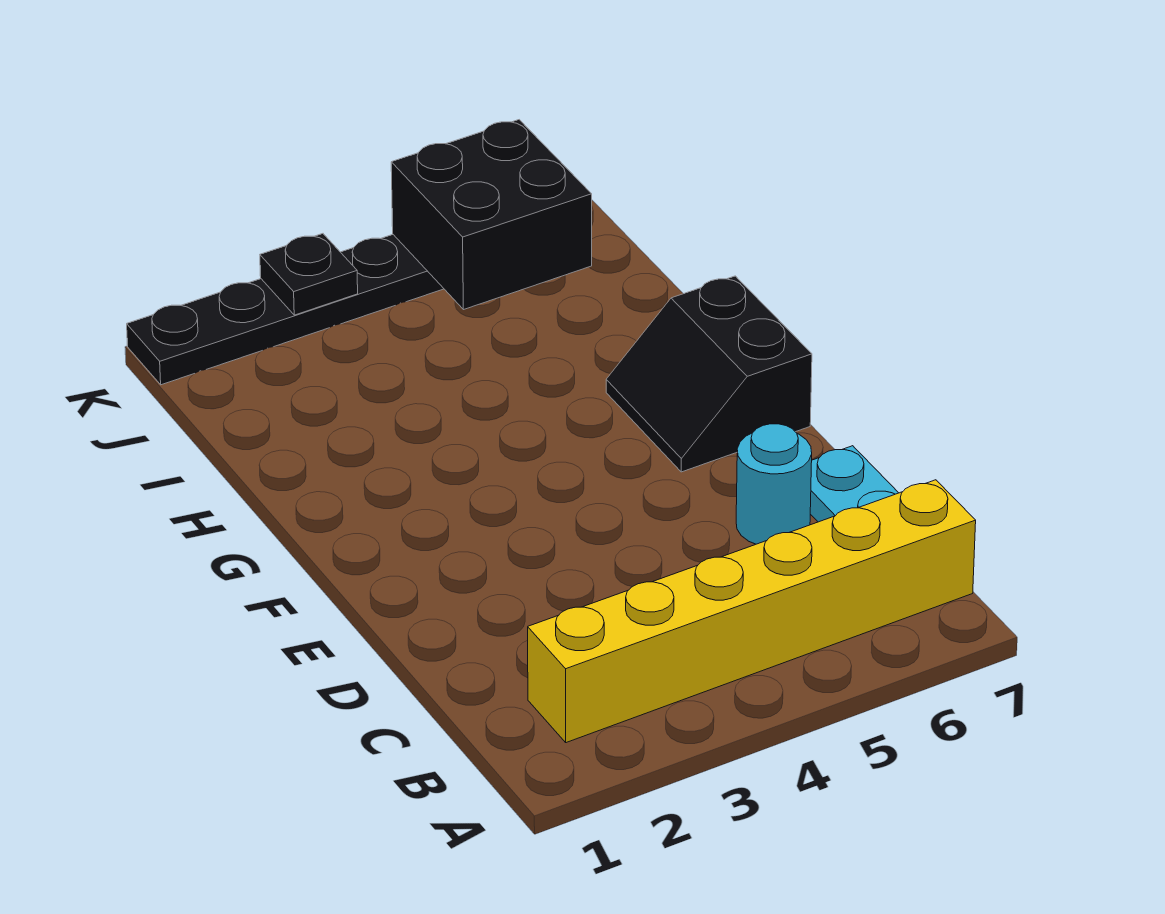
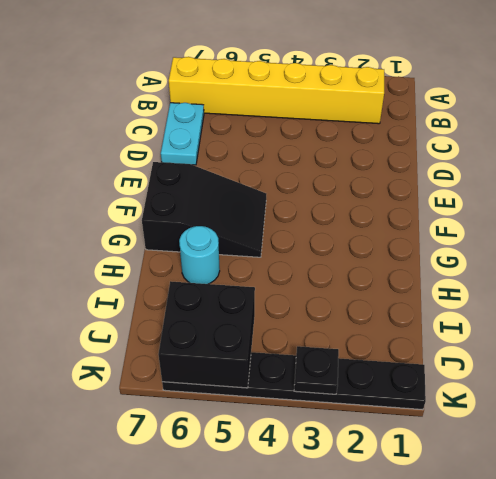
cyan round brick D6 level 1 -> cyan round brick H6 level 1
black slope F6:G7 level 1 top 7 -> black slope F5:G7 level 1 top 7

